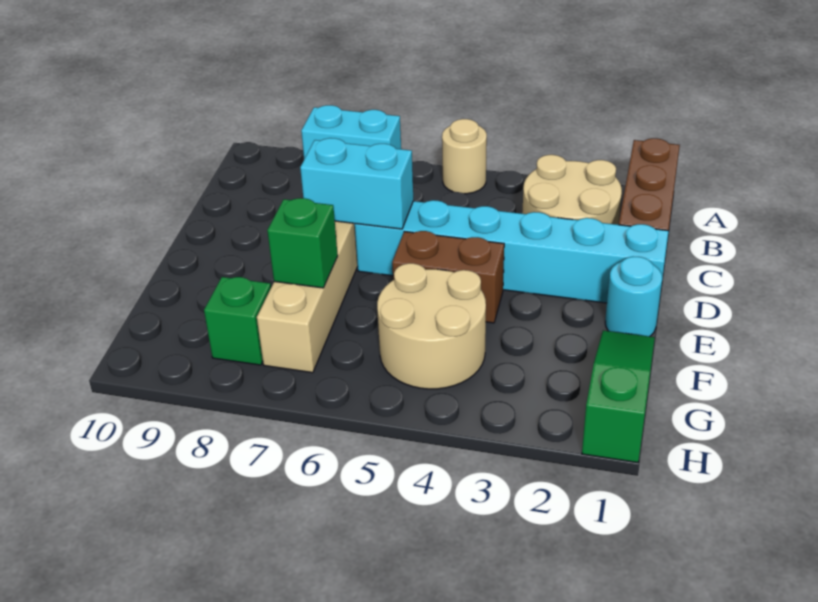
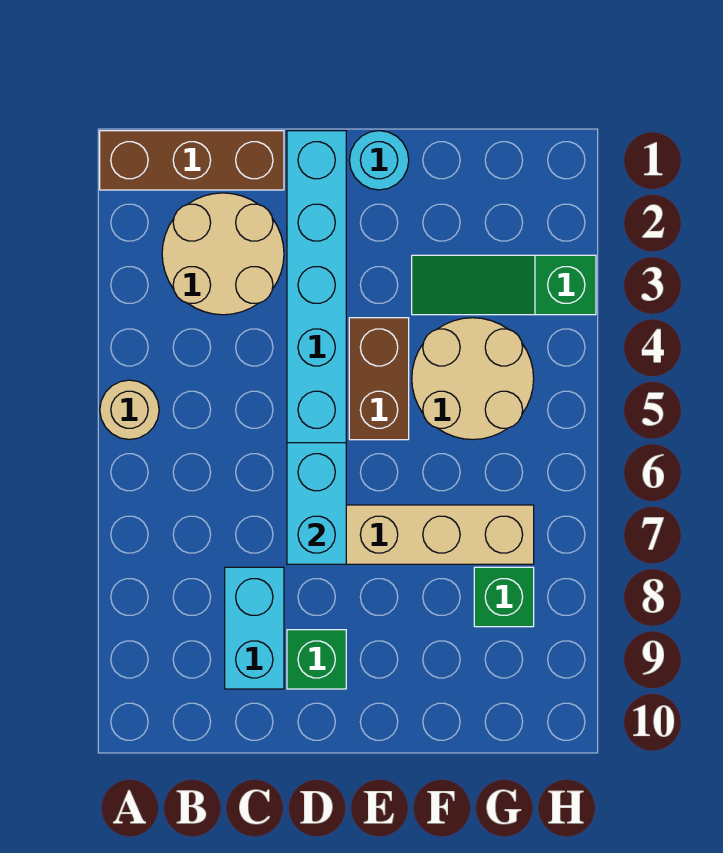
cyan brick A7:A8 level 1 -> cyan brick C8:C9 level 1
green slope F1:H1 level 1 top H -> green slope F3:H3 level 1 top H
green brick F7 level 2 -> green brick D9 level 1

